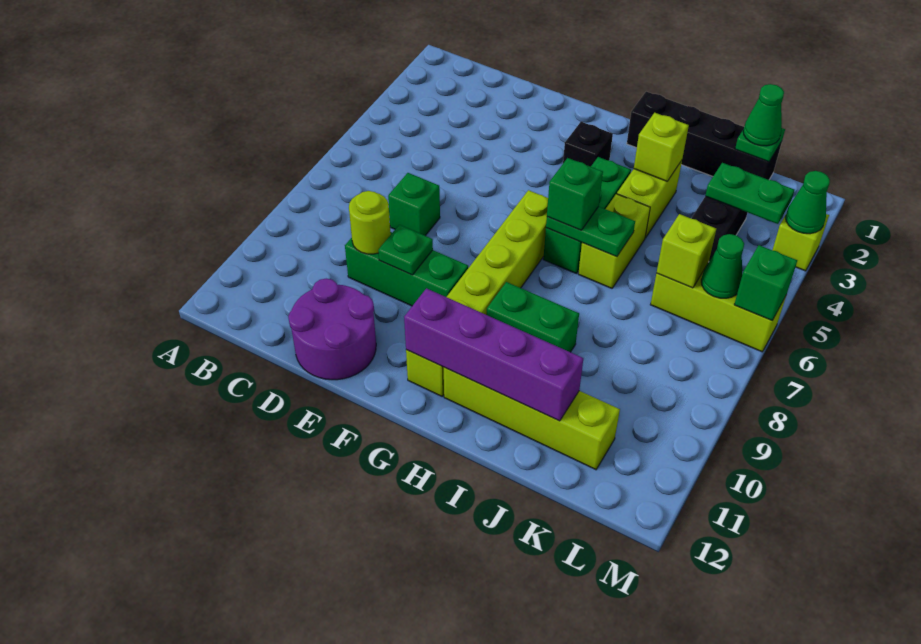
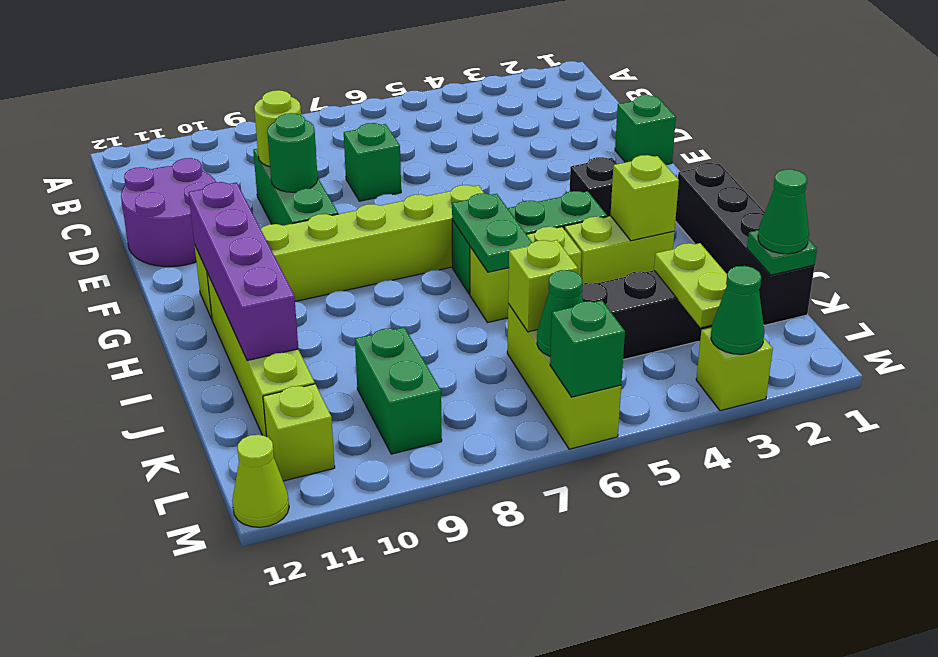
green plate E9 level 2 -> green round brick E9 level 2
green brick H6 level 3 -> green brick E1 level 1
green brick H9:I9 level 1 -> green brick K9:L9 level 1
green plate K3:L3 level 2 -> lime plate K3:L3 level 2
none -> lime brick L11 level 1
none -> lime cone M12 level 1

